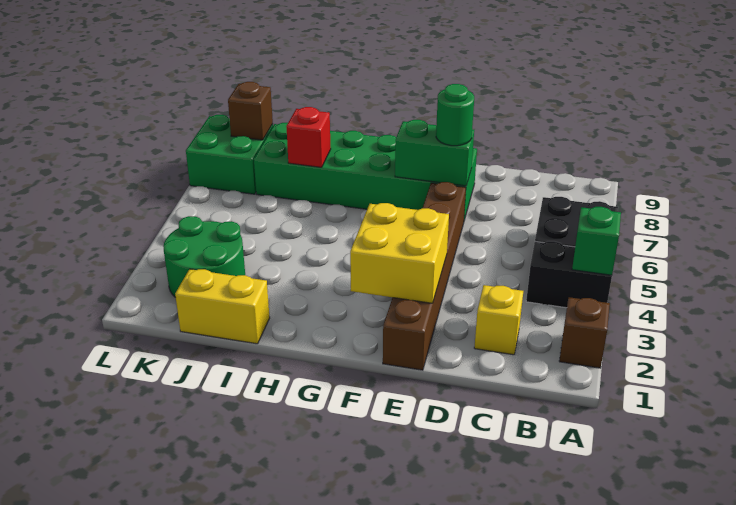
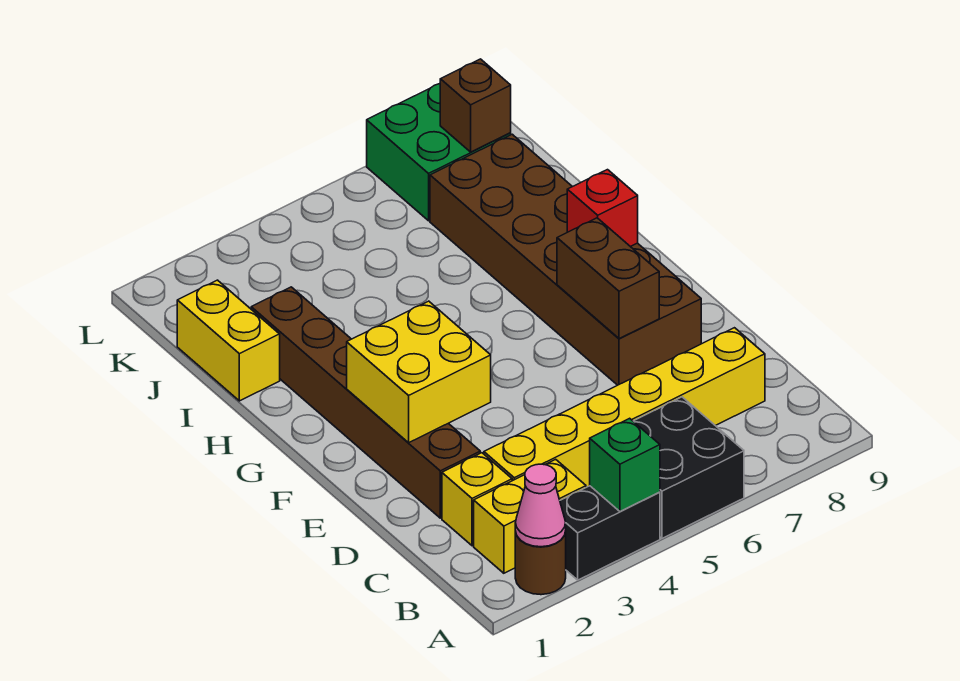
brown brick A2 level 1 -> brown round brick A2 level 1
none -> pink cone A2 level 2
black brick A4:B4 level 1 -> black brick A3:A4 level 1
none -> yellow brick B2:B3 level 1
none -> yellow brick C3:C8 level 1
brown brick E1:E6 level 1 -> brown brick D2:I2 level 1
green brick E7:J8 level 1 -> brown brick E7:J8 level 1
green brick E7:F7 level 2 -> brown brick E7:F7 level 2
green round brick E7 level 3 -> none
red brick I7 level 2 -> red brick G8 level 2
green round brick J2:K3 level 1 -> none

